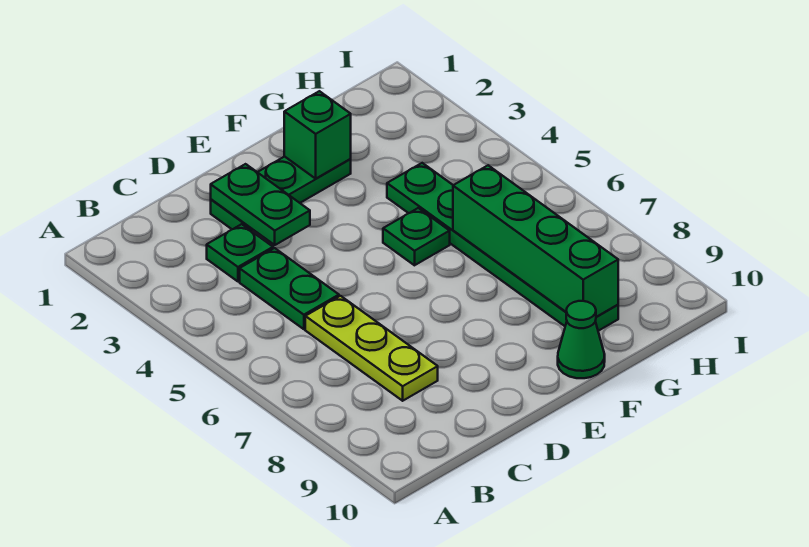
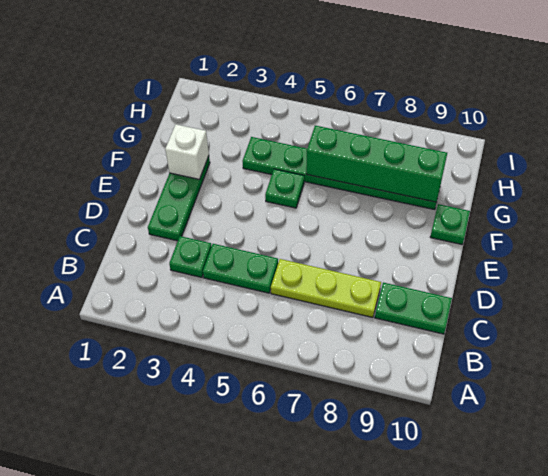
green plate D2:D3 level 2 -> green plate C9:C10 level 1
green brick F2 level 2 -> white brick F2 level 2
green cone F10 level 1 -> green plate F10 level 1

